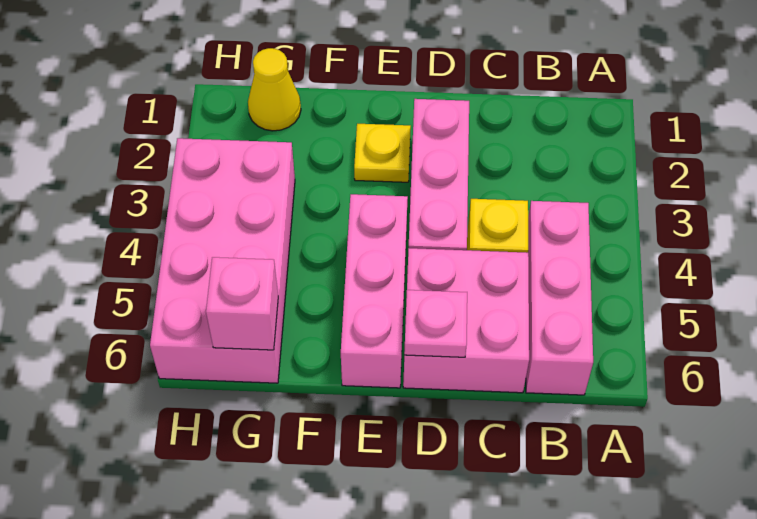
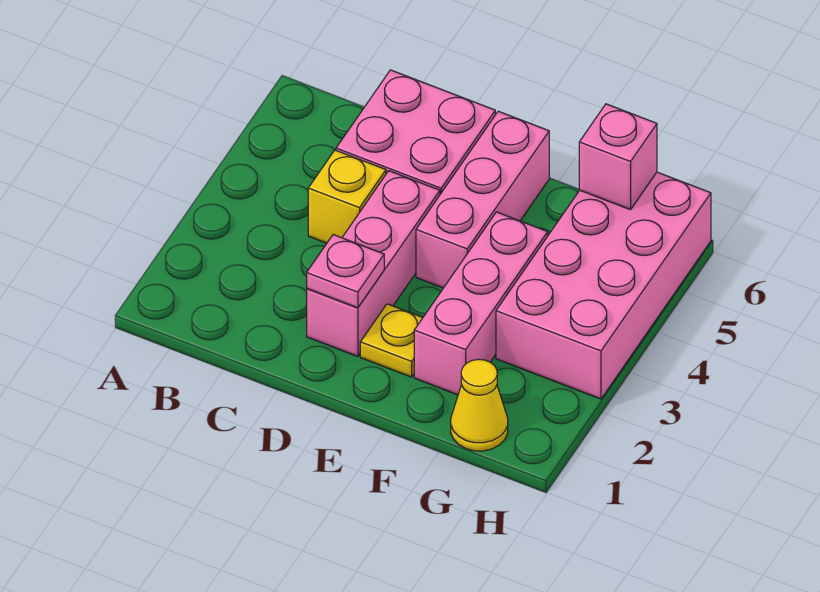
pink brick B4:B6 level 1 -> pink brick F2:F4 level 1
pink plate D6 level 2 -> pink plate D2 level 2

